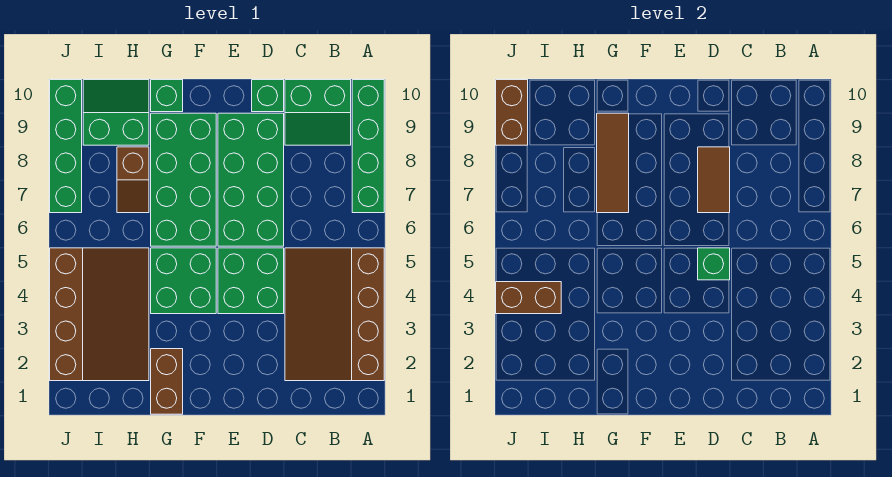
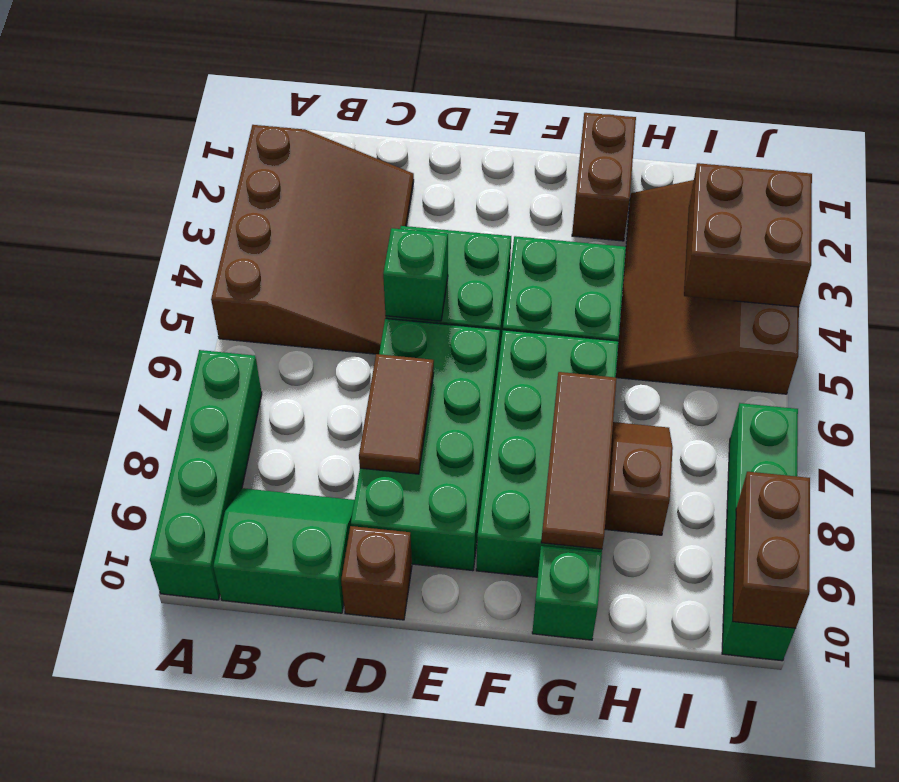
green brick D10 level 1 -> brown brick D10 level 1
green slope H9:I10 level 1 top 9 -> none
brown brick I4:J4 level 2 -> brown brick I3:J4 level 2

